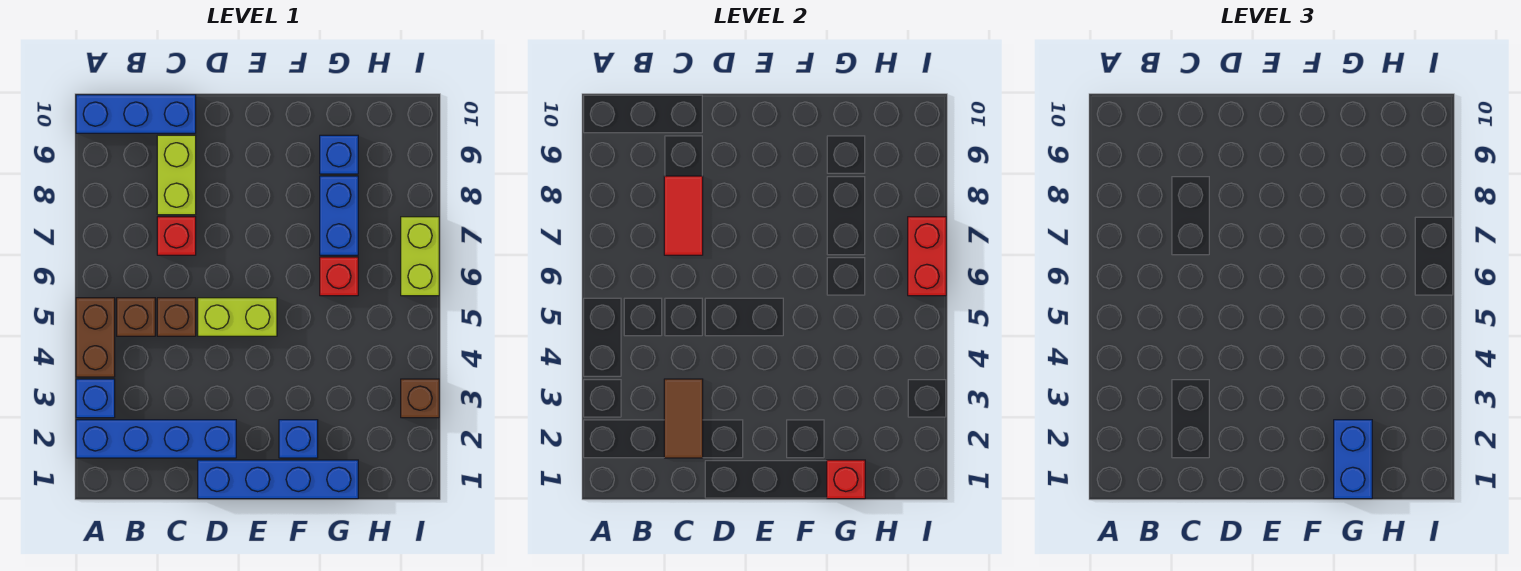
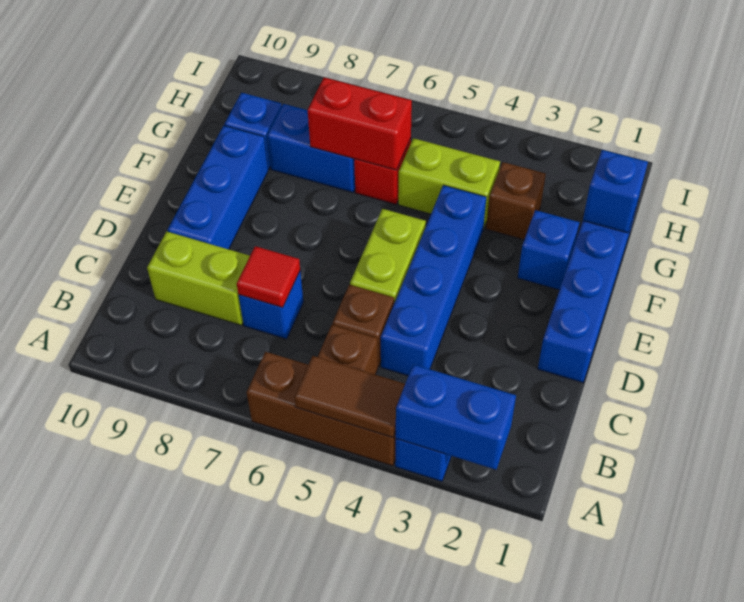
blue brick A2:D2 level 1 -> blue brick C4:F4 level 1
brown brick A4:A5 level 1 -> brown brick A4:A6 level 1
blue brick A10:C10 level 1 -> blue brick D9:F9 level 1
brown tile C2:C3 level 2 -> brown tile A4:A5 level 2
red brick C7 level 1 -> blue brick C7 level 1
red tile C7:C8 level 2 -> red tile C7 level 2
red brick G1 level 2 -> blue brick G1 level 2
blue brick G1:G2 level 3 -> blue brick A2:A3 level 2
brown brick I3 level 1 -> brown brick G3 level 1
lime brick I6:I7 level 1 -> lime brick G4:G5 level 1
red brick I6:I7 level 2 -> red brick G6:G7 level 2

